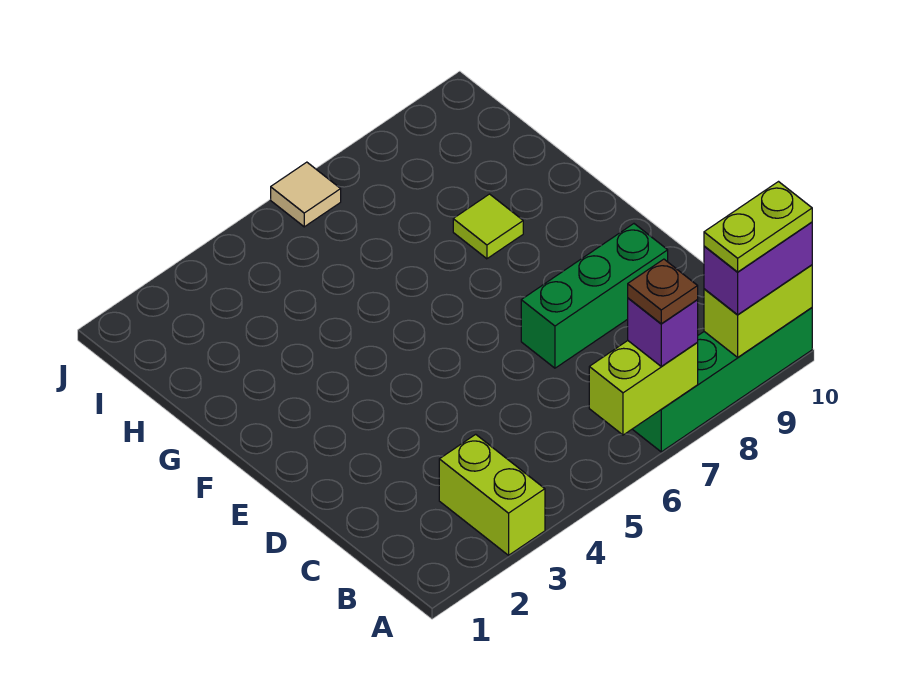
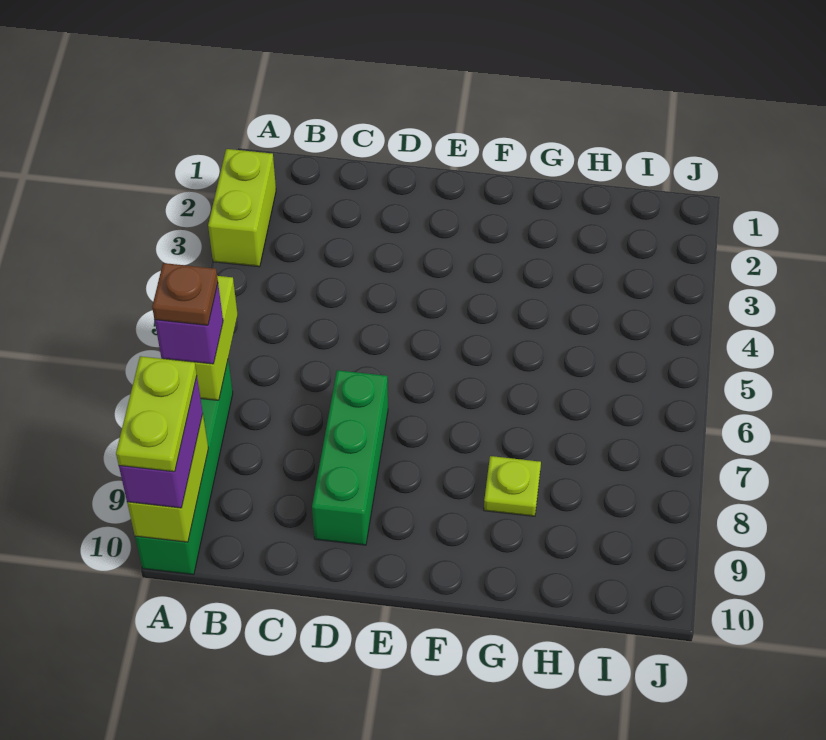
lime brick A3:B3 level 1 -> lime brick A2:A3 level 1
lime tile G8 level 1 -> lime plate G8 level 1
tan tile J6 level 1 -> none

